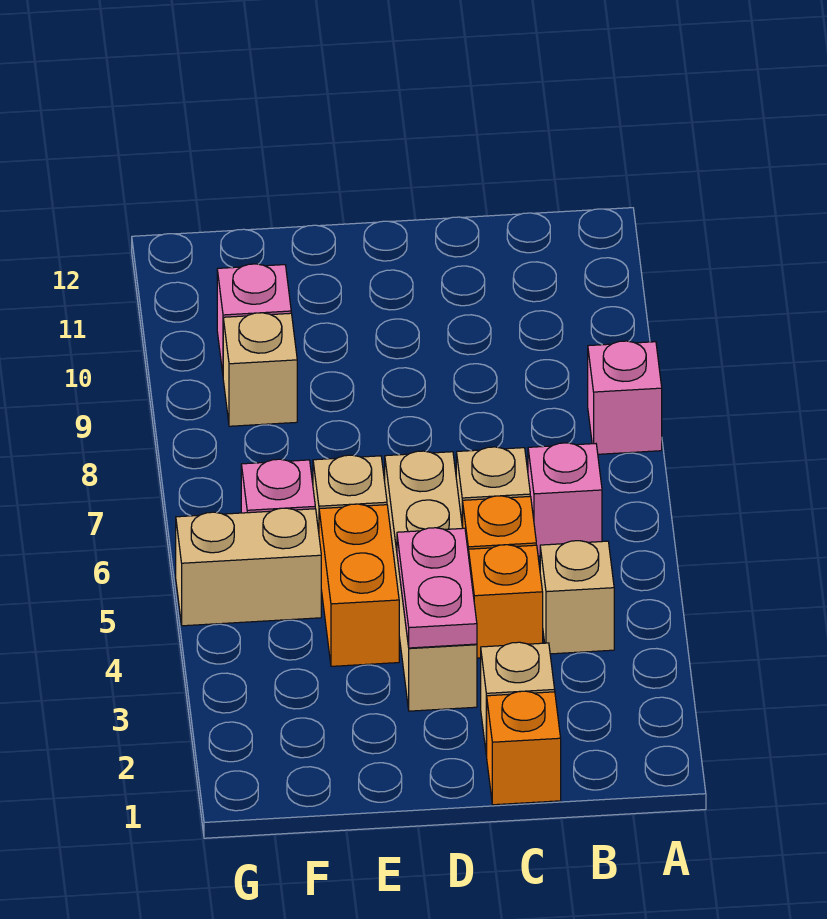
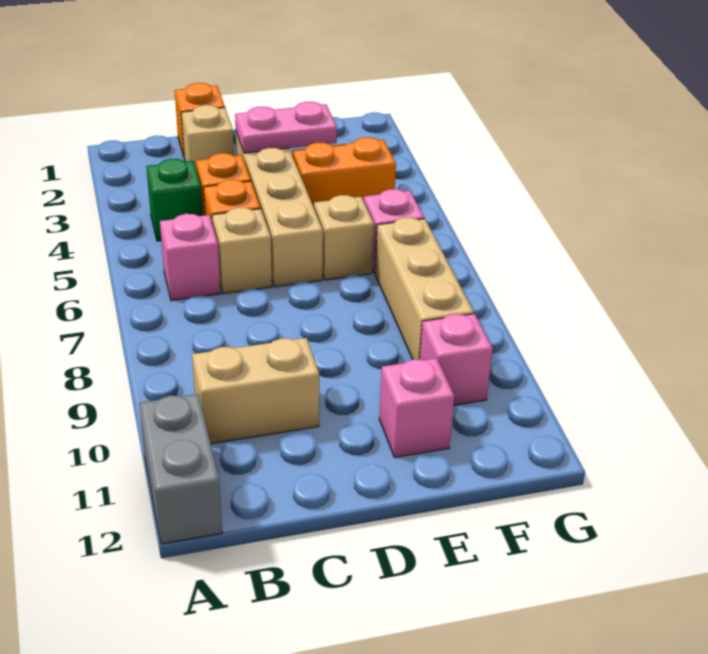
pink brick A8 level 1 -> pink brick E11 level 1
none -> grey brick A11:A12 level 1
tan brick B4 level 1 -> green brick B4 level 1
pink plate D3:D4 level 2 -> pink plate D3:E3 level 2
orange brick E4:E5 level 1 -> orange brick E4:F4 level 1
tan brick F5:G5 level 1 -> tan brick B10:C10 level 1
tan brick F9 level 1 -> tan brick F7:F9 level 1

